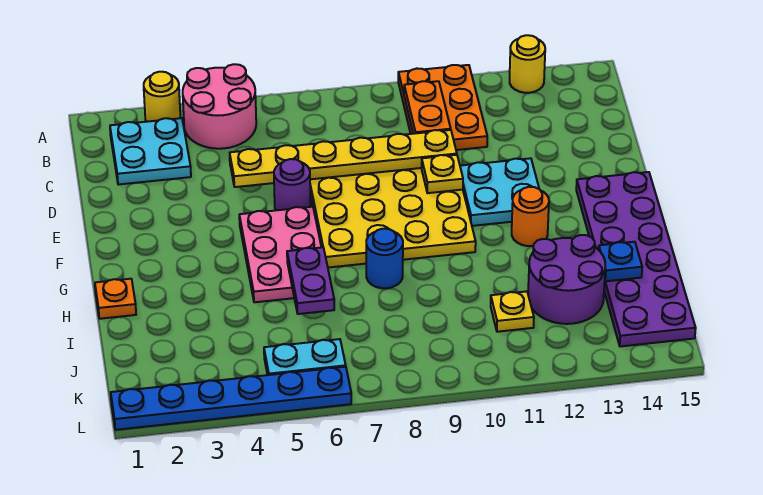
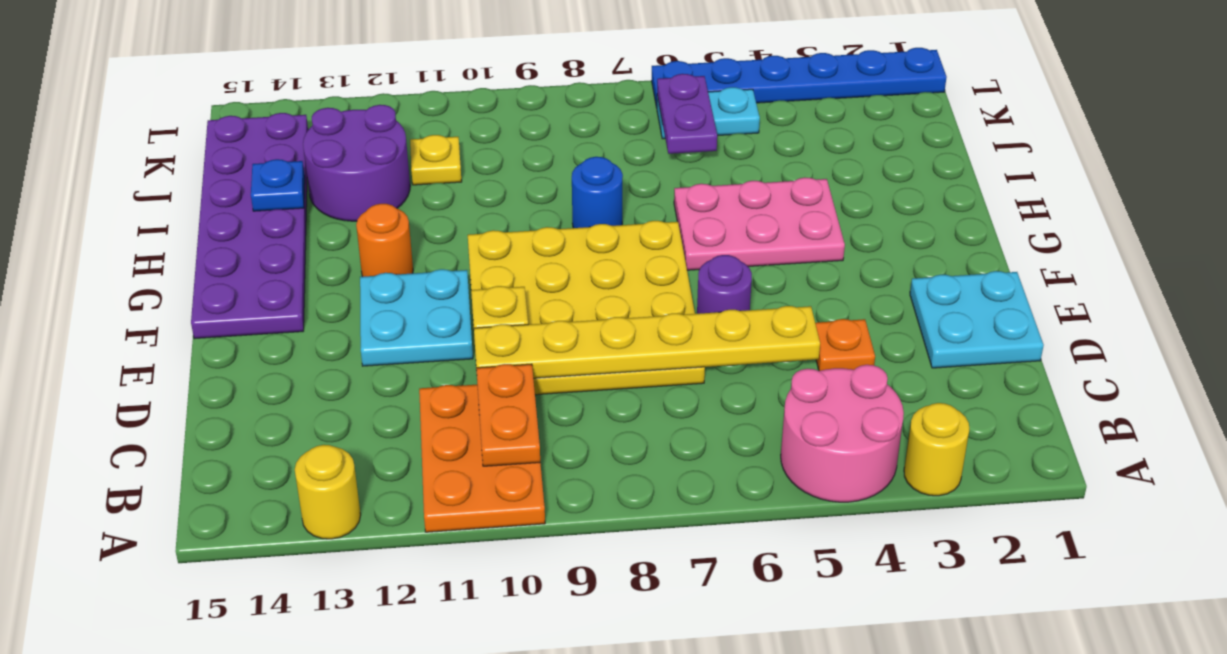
cyan plate B2:C3 level 1 -> cyan plate D1:E2 level 1
pink plate F5:H6 level 1 -> pink plate G4:H6 level 1
orange plate H1 level 1 -> orange plate D4 level 1
purple plate H6:I6 level 2 -> purple plate J6:K6 level 2

